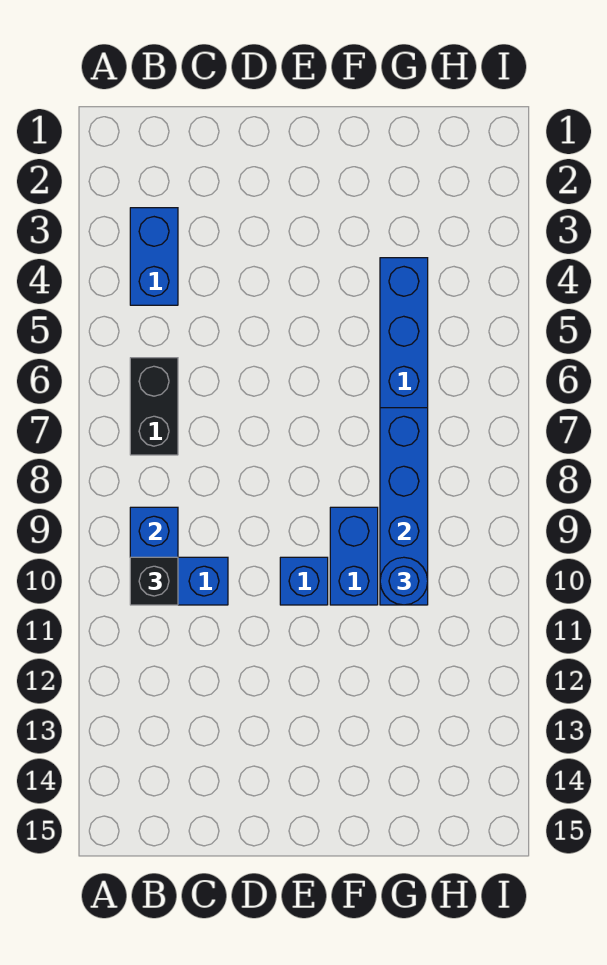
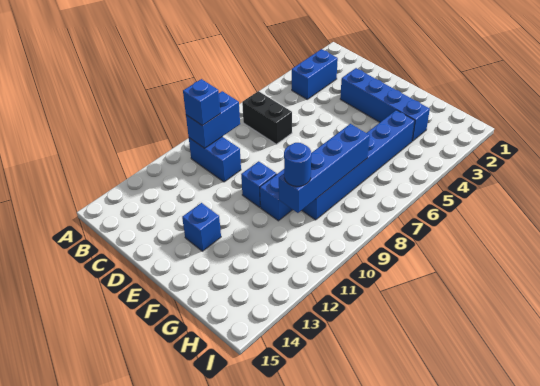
black brick B6:B7 level 1 -> black brick B7:C7 level 1
black brick B10 level 3 -> blue brick B10 level 3
none -> blue brick D3:G3 level 1
none -> blue brick E13 level 1

